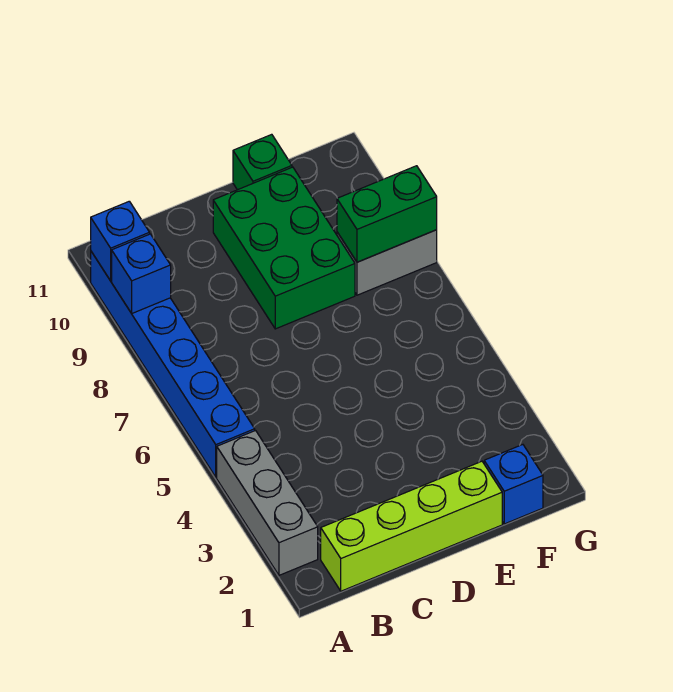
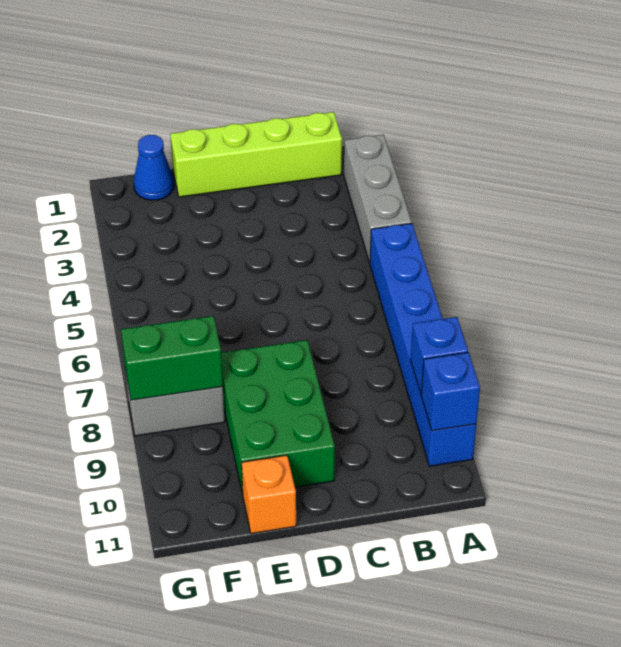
green brick E11 level 1 -> orange brick E11 level 1
blue brick F1 level 1 -> blue cone F1 level 1

